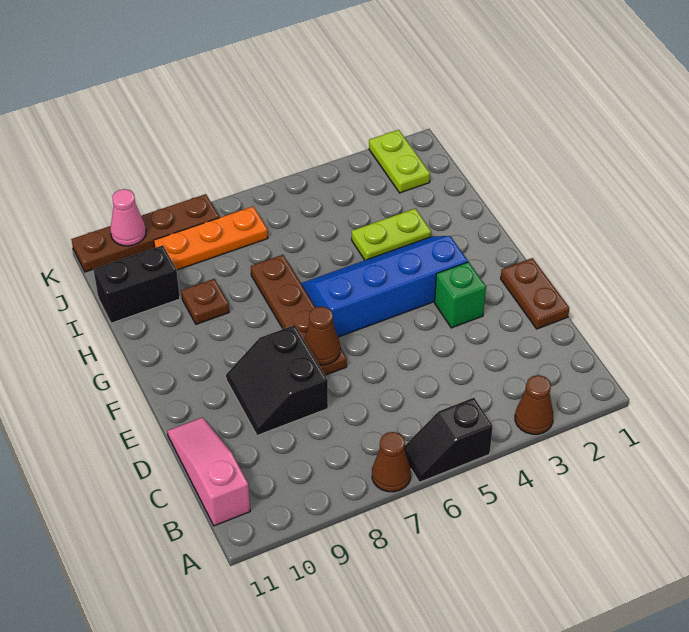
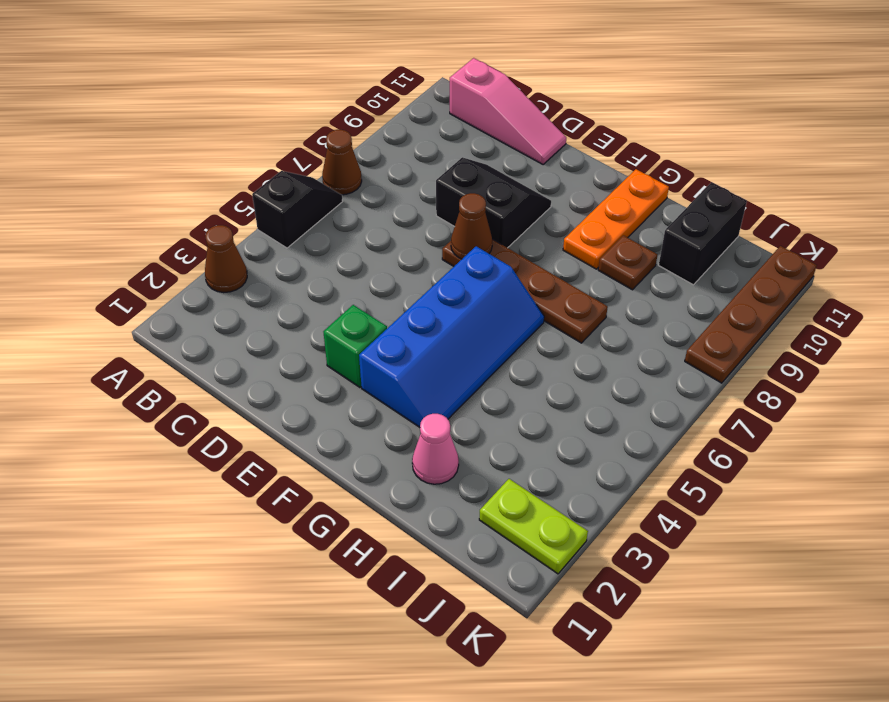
brown plate D1:E1 level 1 -> none
lime plate H3:H4 level 1 -> none
orange plate J7:J9 level 1 -> orange plate G9:G11 level 1
pink cone K10 level 2 -> pink cone H2 level 1

